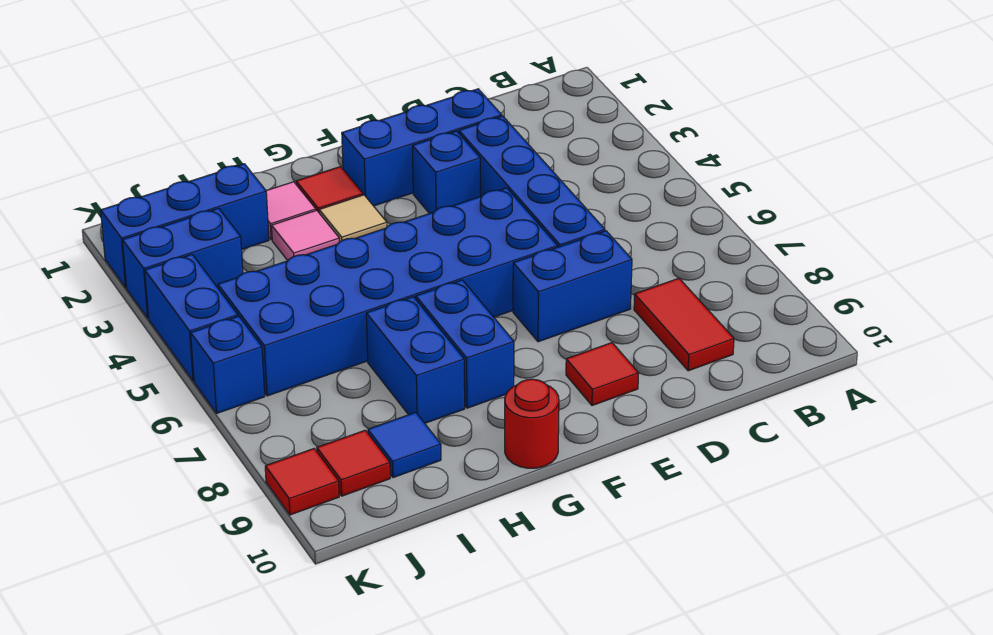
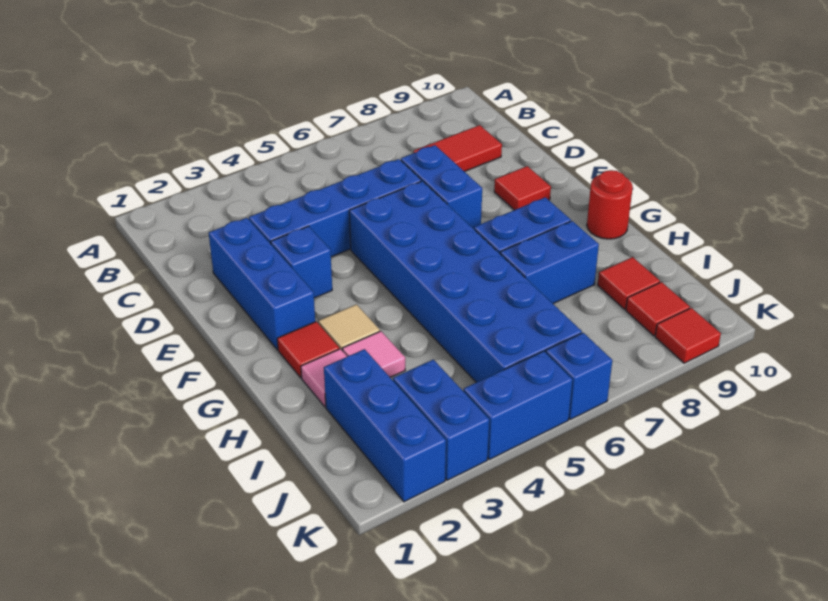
blue tile I9 level 1 -> red tile I9 level 1

